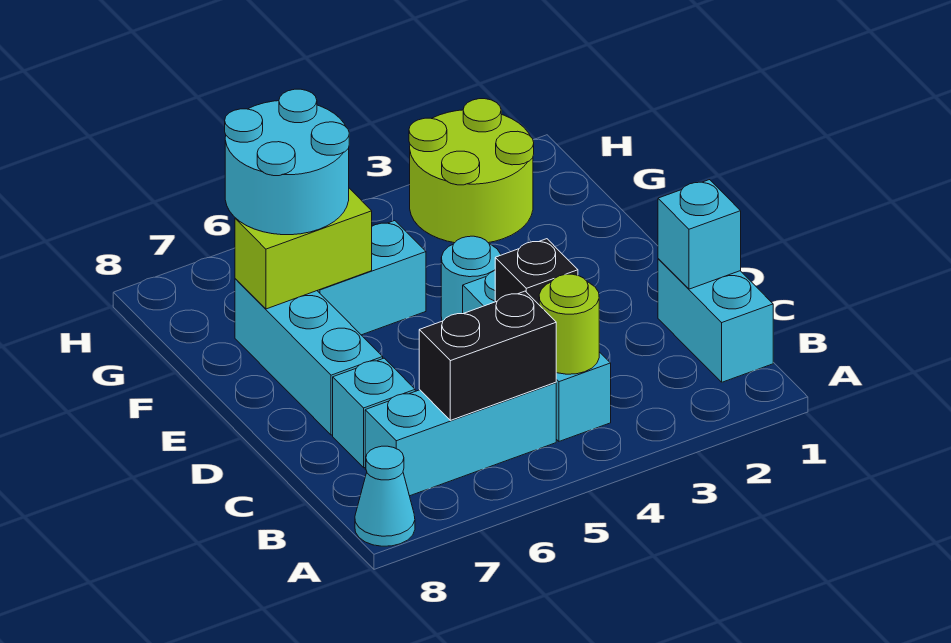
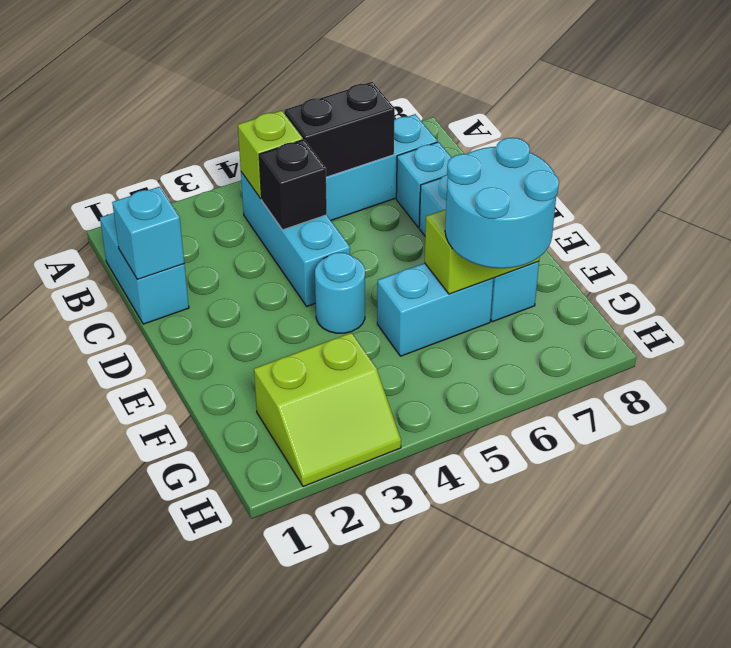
cyan cone A8 level 1 -> none
lime round brick B4 level 2 -> lime brick B4 level 2
lime round brick G2:H3 level 1 -> lime slope G2:H3 level 1 top G

